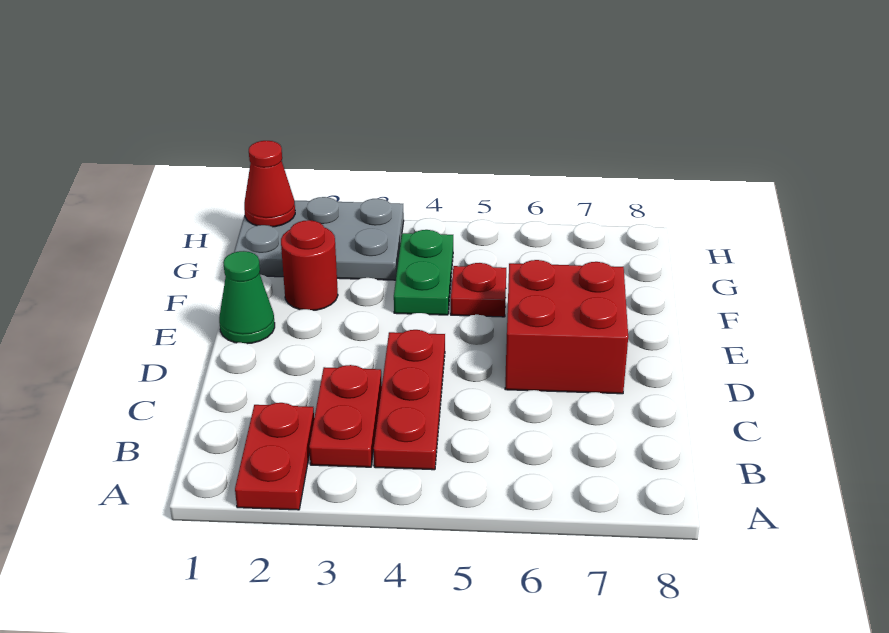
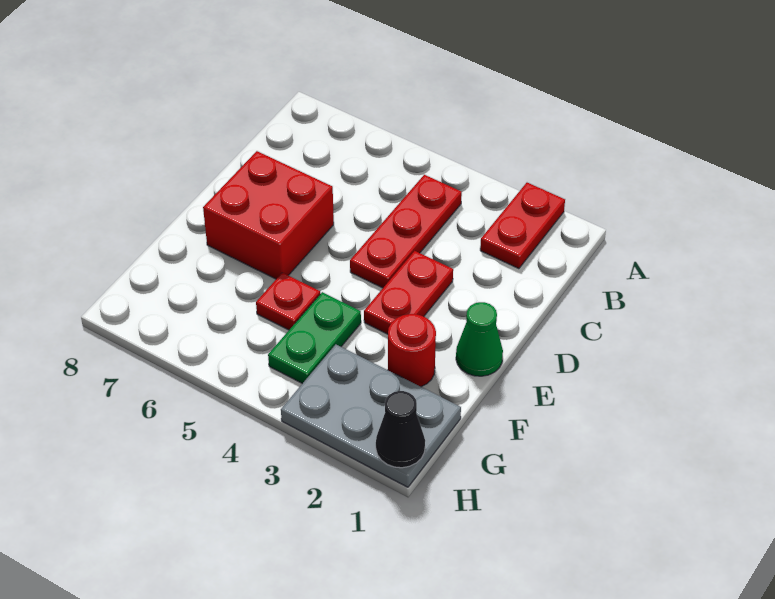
red plate B3:C3 level 1 -> red plate D3:E3 level 1
red cone H1 level 2 -> black cone H1 level 2

